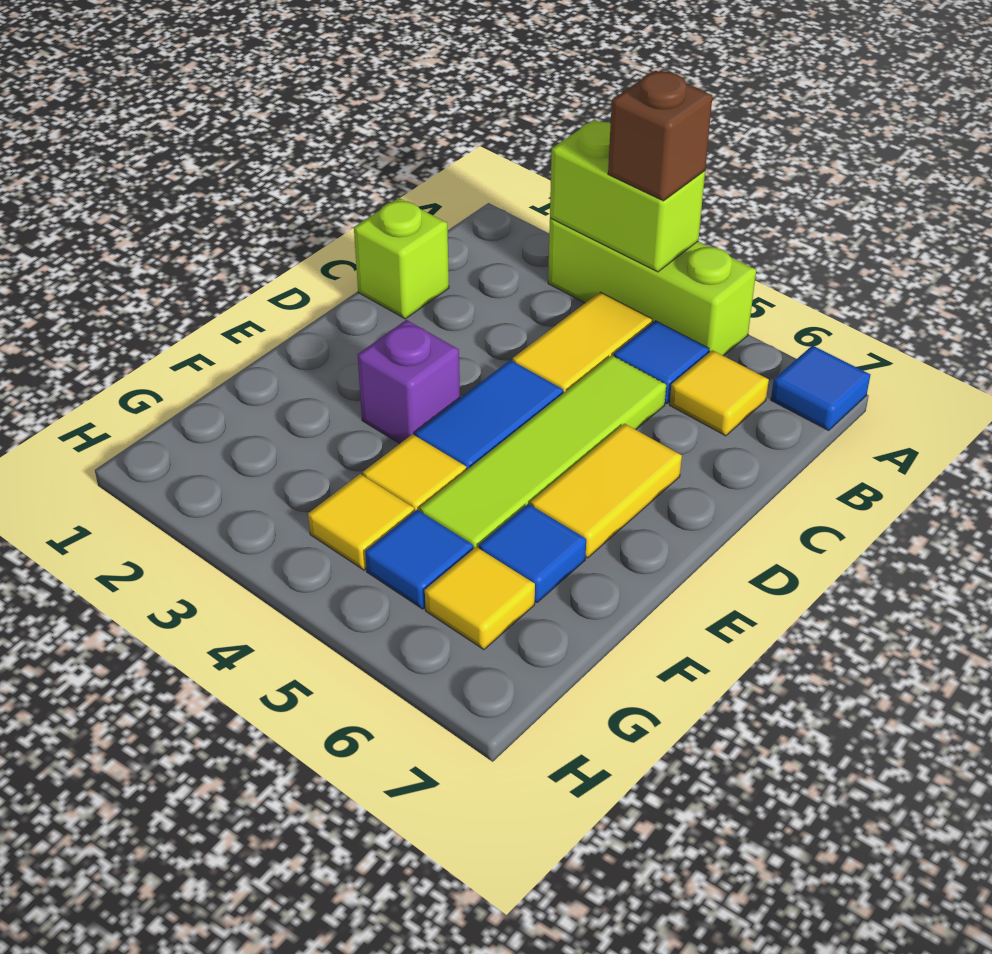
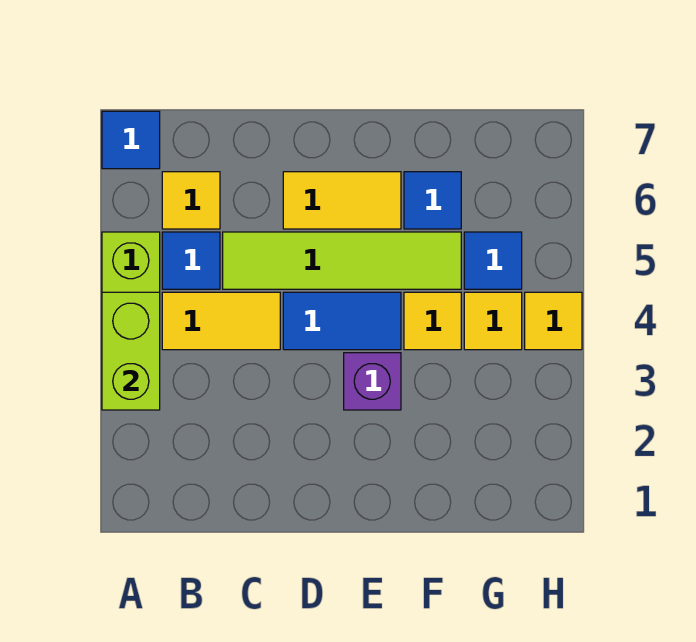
brown brick A4 level 3 -> none
lime brick C1 level 1 -> none
yellow tile G6 level 1 -> yellow tile H4 level 1

